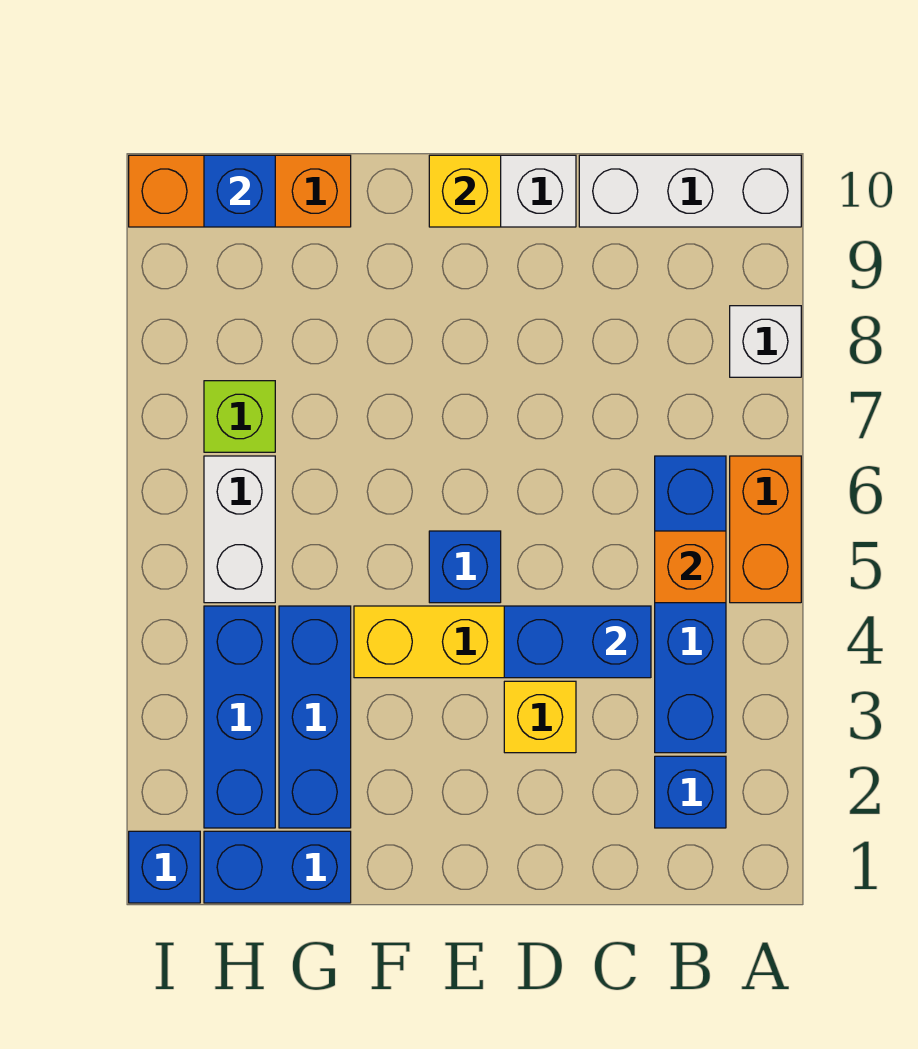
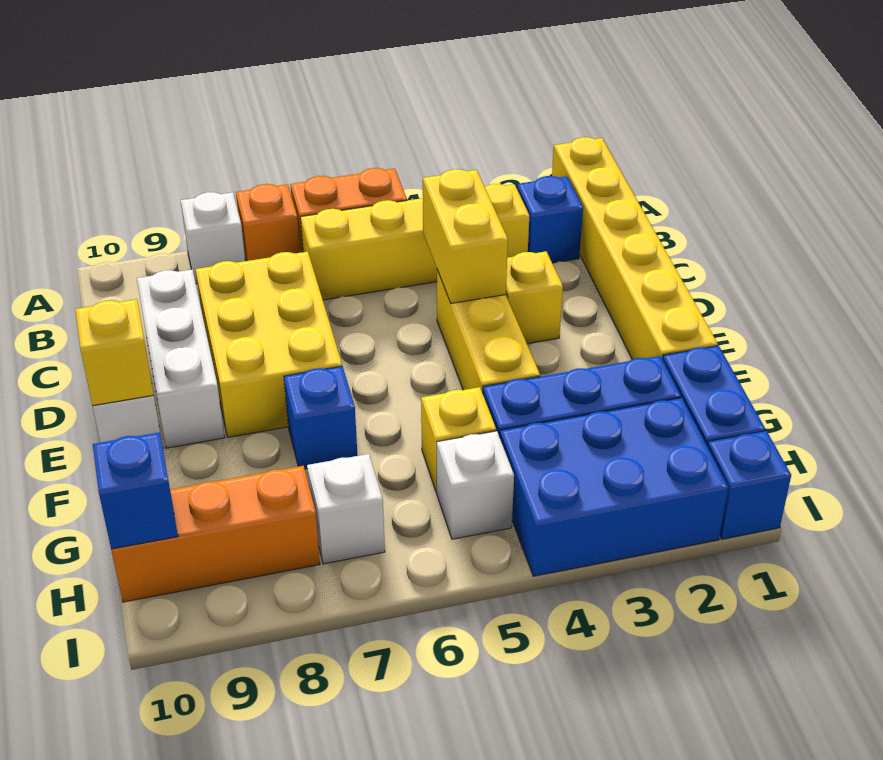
none -> yellow brick A1:F1 level 1
white brick A10:C10 level 1 -> white brick C9:E9 level 1
blue brick B3:B6 level 1 -> yellow brick B3:B6 level 1
orange brick B5 level 2 -> orange brick A7 level 1
blue brick C4:D4 level 2 -> yellow brick C4:D4 level 2
none -> yellow brick C7:E8 level 1
blue brick E5 level 1 -> blue brick F7 level 1
none -> yellow brick G5 level 1
orange brick G10:I10 level 1 -> orange brick H8:H10 level 1
blue brick H2:H4 level 1 -> blue brick H2:I4 level 1
white brick H5:H6 level 1 -> white brick H5 level 1
lime brick H7 level 1 -> white brick H7 level 1

